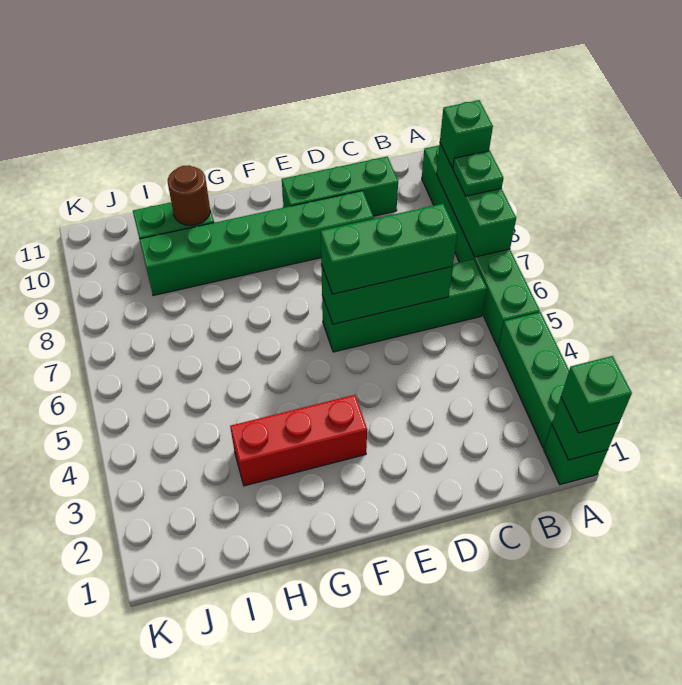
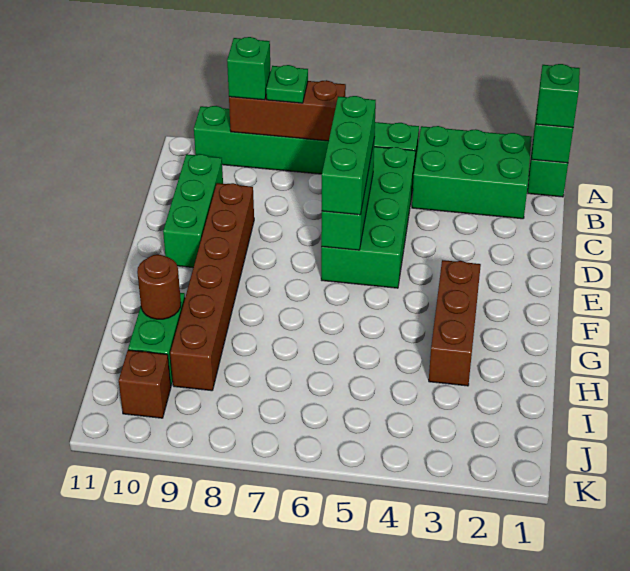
green brick A2:A4 level 1 -> green brick A2:B4 level 1
green brick A7:A9 level 2 -> brown brick A7:A9 level 2
green brick B6:E6 level 1 -> green brick B5:E6 level 1
green brick D9:I9 level 1 -> brown brick D9:I9 level 1
red brick F3:H3 level 1 -> brown brick F3:H3 level 1
none -> brown brick J10 level 1

